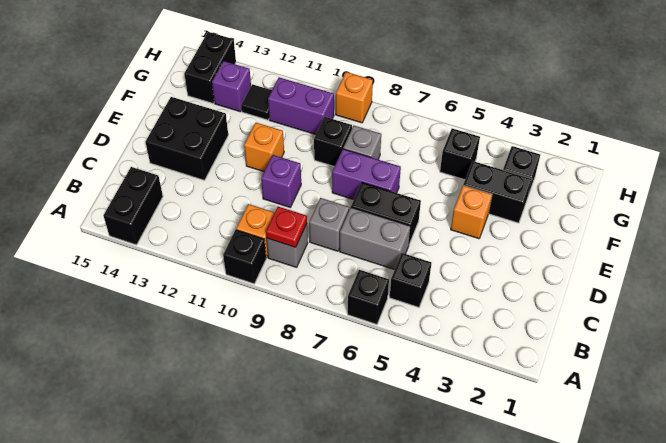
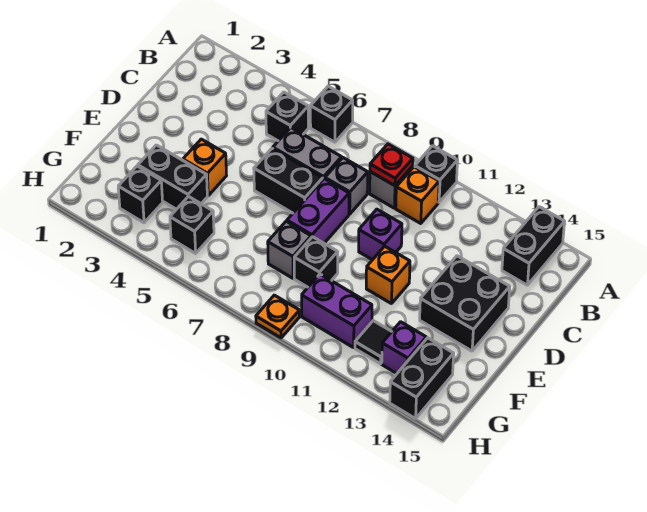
purple brick E7:E8 level 1 -> purple brick D8:E8 level 1
orange brick H9 level 1 -> orange plate H9 level 1

